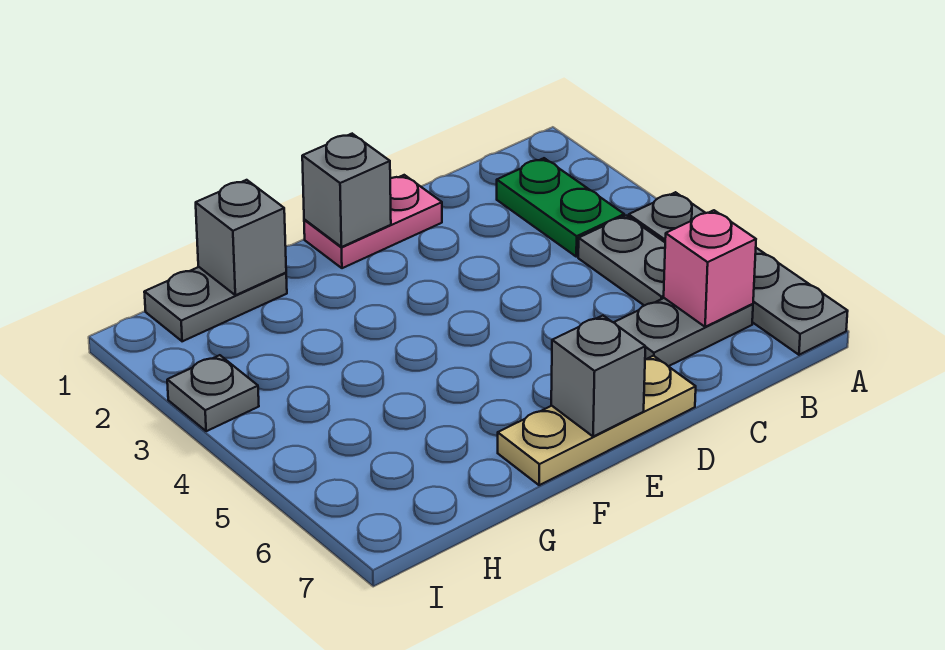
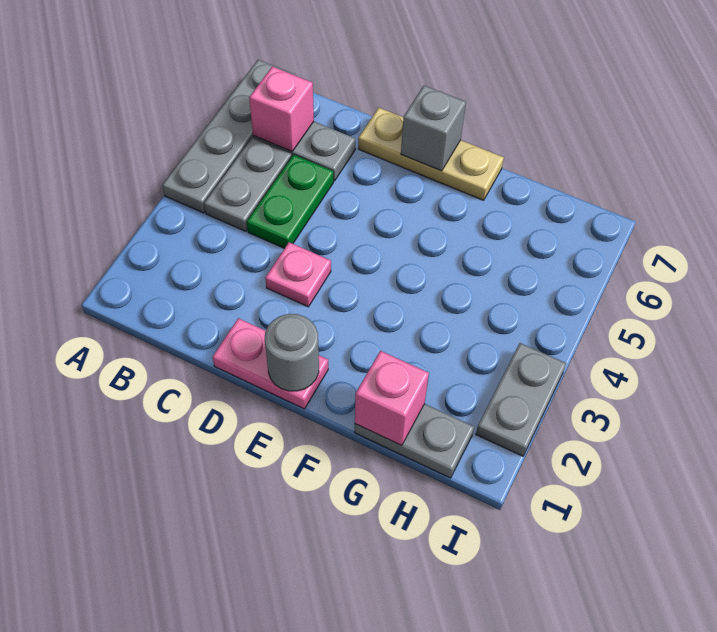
green plate B2:B3 level 1 -> green plate C4:C5 level 1
none -> pink plate D3 level 1
grey brick E1 level 2 -> grey round brick E1 level 2
grey brick G1 level 2 -> pink brick G1 level 2
grey plate I3 level 1 -> grey plate I2:I3 level 1

